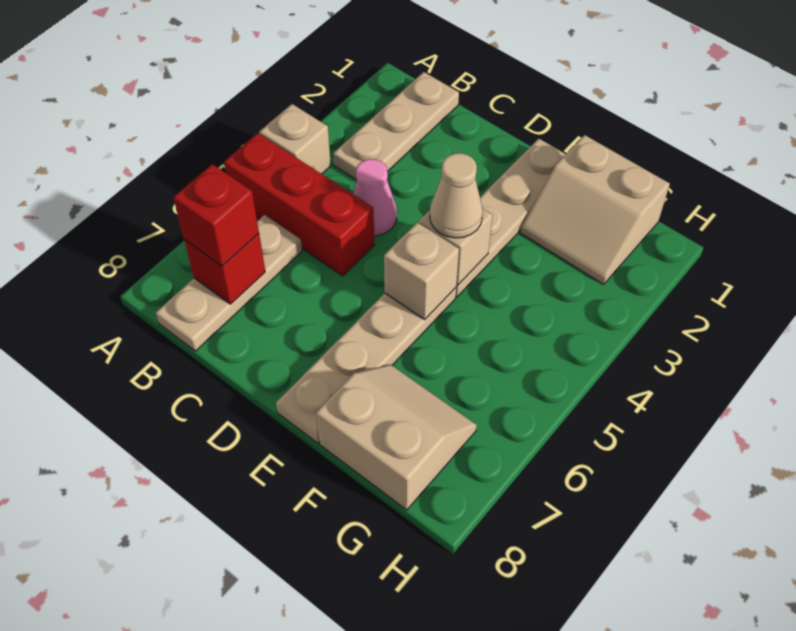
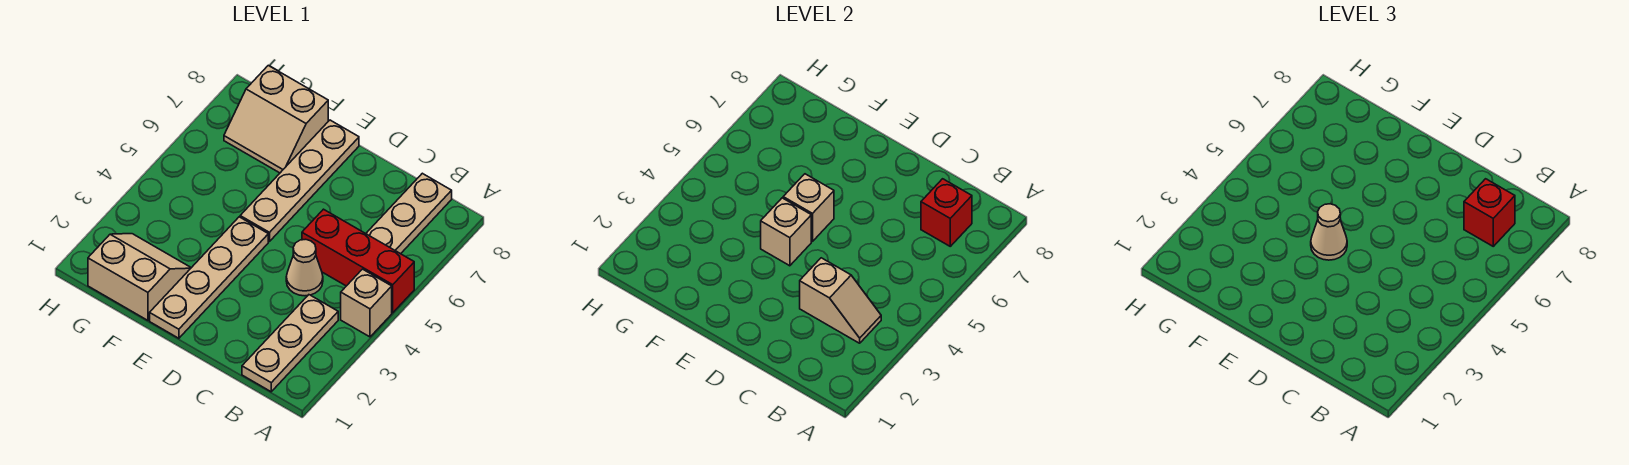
none -> tan slope B3:C3 level 2 top C
pink cone C4 level 1 -> tan cone C4 level 1

